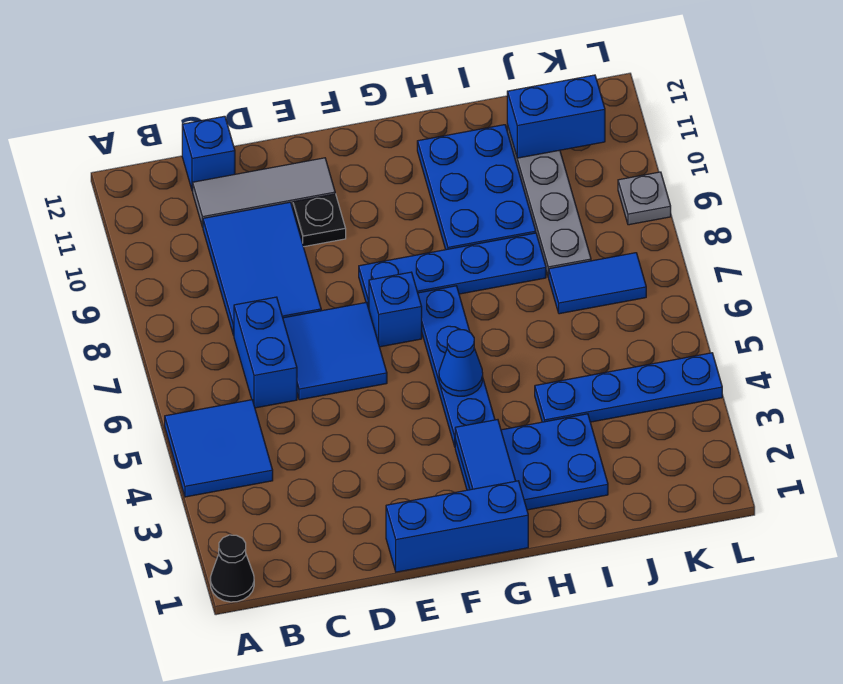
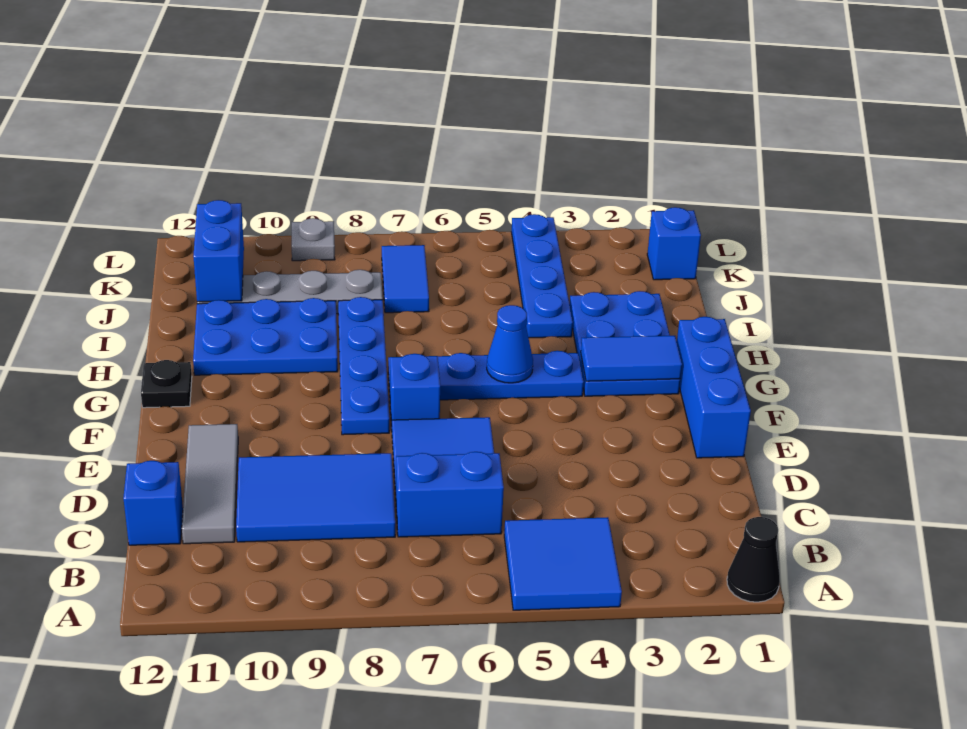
black plate E10 level 1 -> black plate G12 level 1
none -> blue brick K1 level 1

